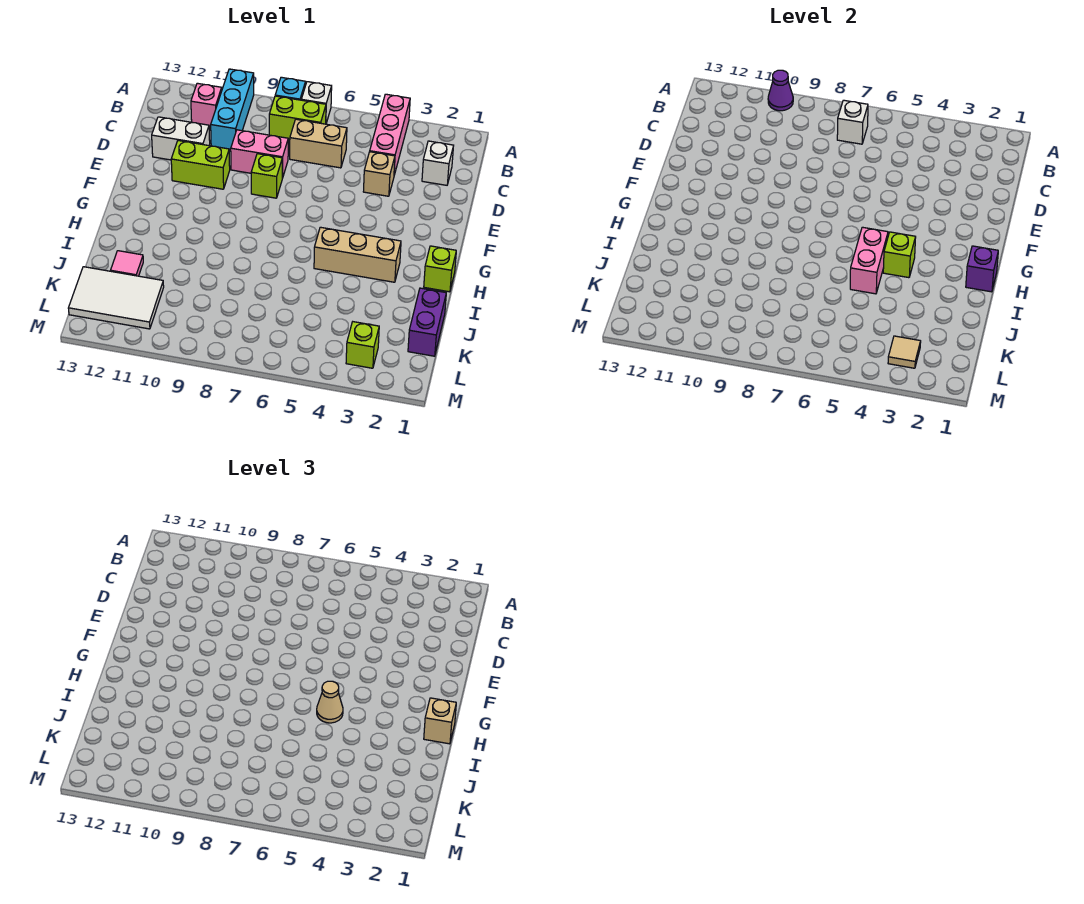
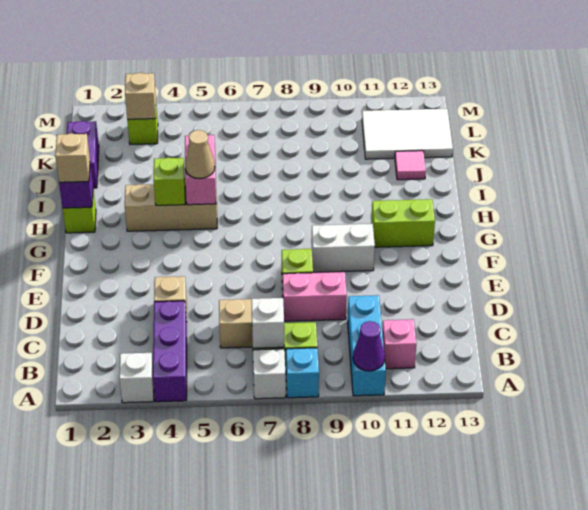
pink brick A4:C4 level 1 -> purple brick A4:C4 level 1
white brick C2 level 1 -> white brick A3 level 1
white brick D11:D12 level 1 -> white brick F9:F10 level 1
lime brick E10:E11 level 1 -> lime brick G11:G12 level 1
tan tile L3 level 2 -> tan brick L3 level 2

